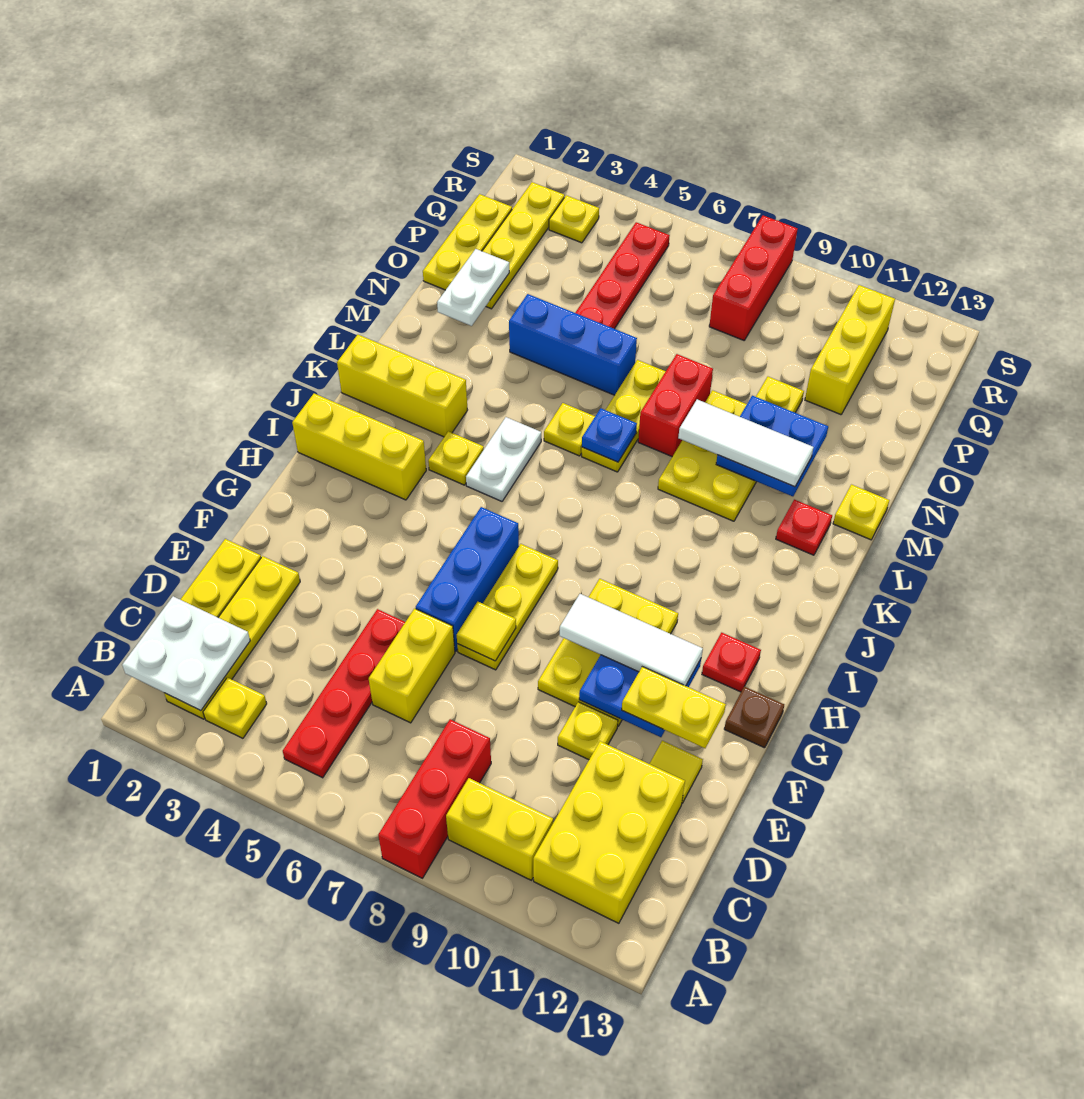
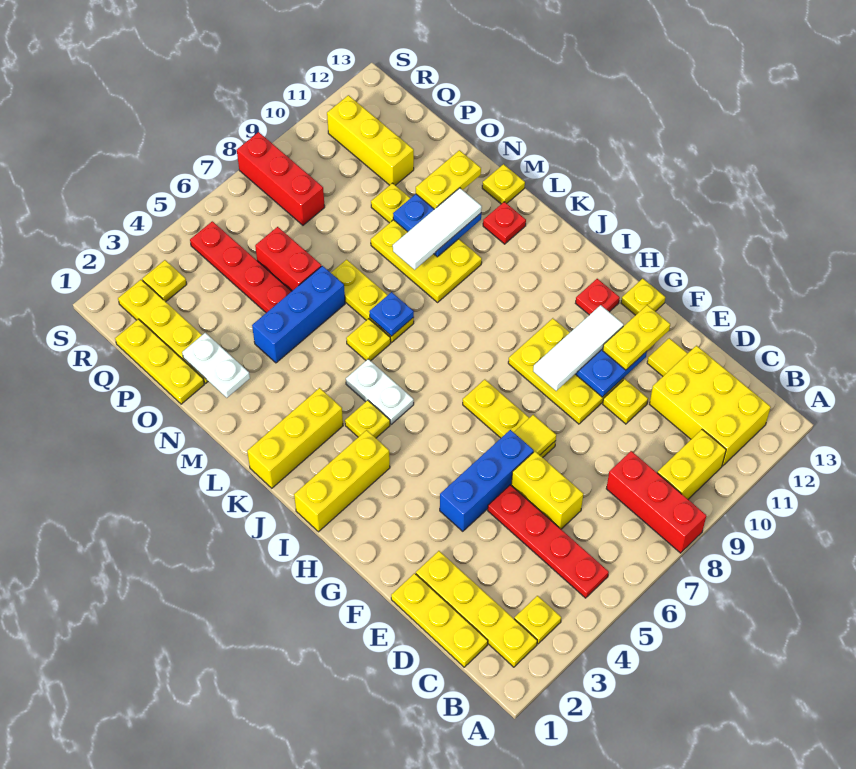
white plate B1:C2 level 2 -> none
blue brick F6:H6 level 1 -> blue brick F4:F6 level 1
brown plate G13 level 1 -> yellow plate G13 level 1
red brick M8:N8 level 1 -> red brick O6:P6 level 1
none -> yellow plate N11:N12 level 3

